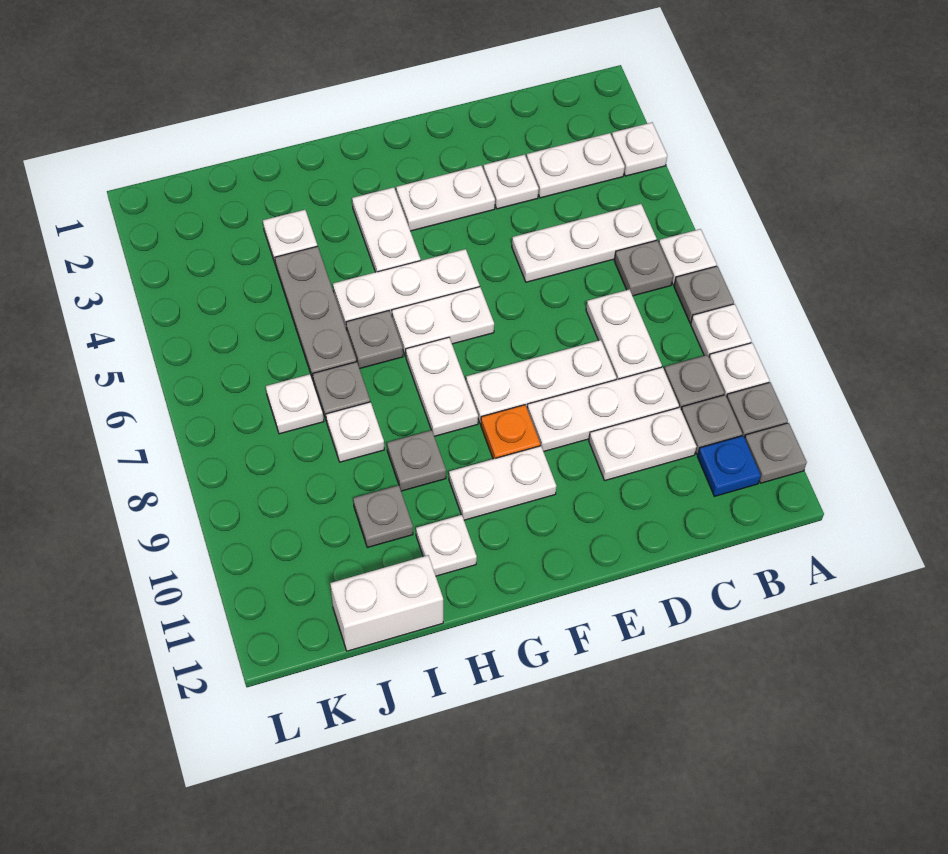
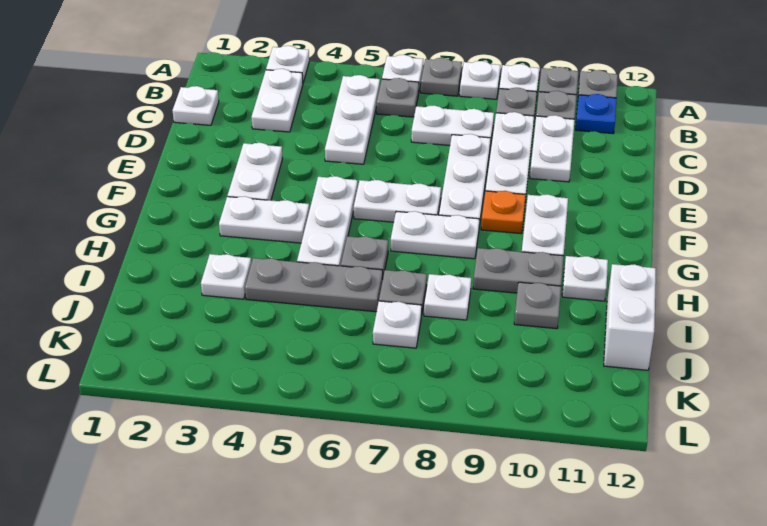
white plate D3 level 1 -> white plate C1 level 1
white plate F6:G6 level 1 -> white plate F6:F7 level 1
grey plate H9 level 1 -> grey plate H9:H10 level 1

